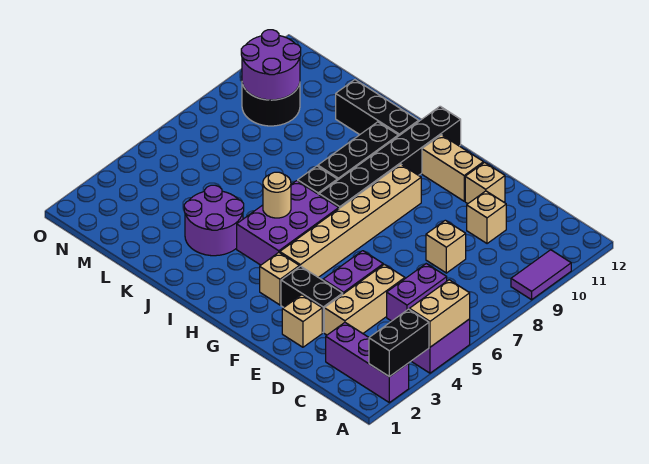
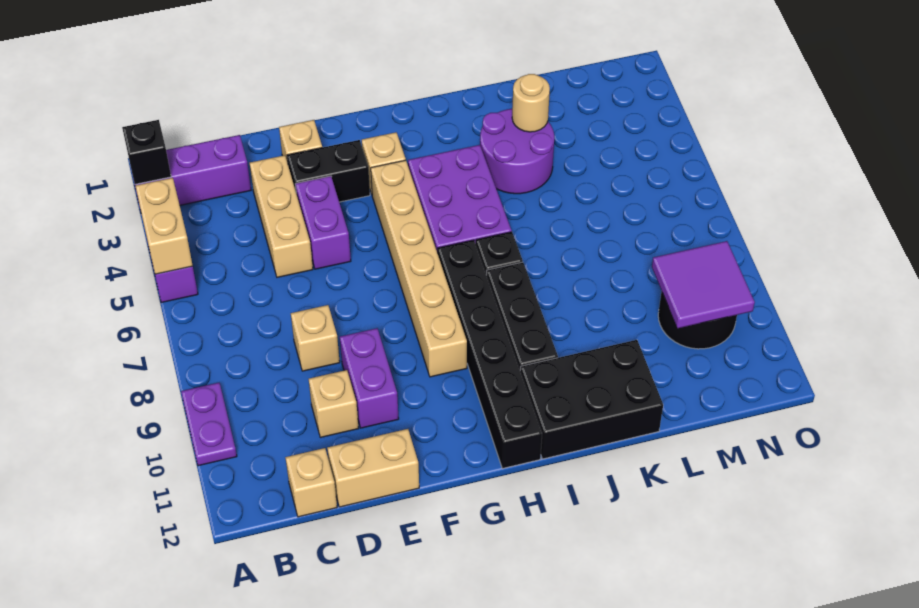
black brick A2:A3 level 2 -> black brick A2 level 2
purple tile A9:A10 level 1 -> purple plate A9:A10 level 1
purple brick C5:C6 level 1 -> purple brick E9:E10 level 1
tan brick E11 level 1 -> tan brick C12 level 1
tan brick F11:G11 level 1 -> tan brick D12:E12 level 1
tan round brick I5 level 2 -> tan round brick K3 level 2
black brick I11:K11 level 1 -> black brick I11:K12 level 1
purple round brick M9:N10 level 2 -> purple tile M9:N10 level 2

